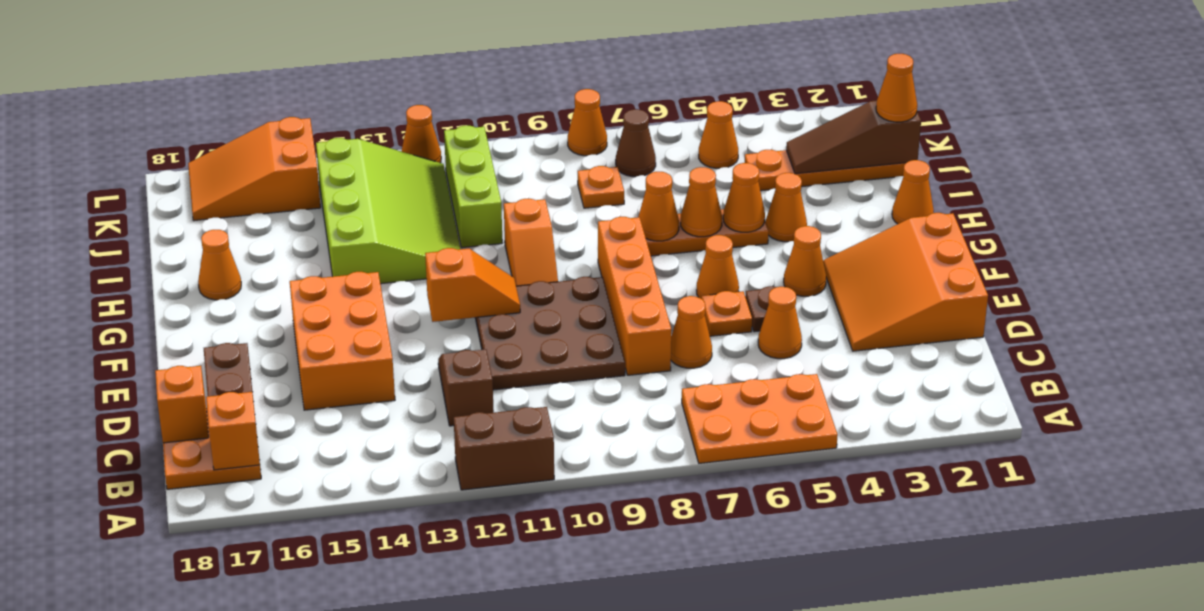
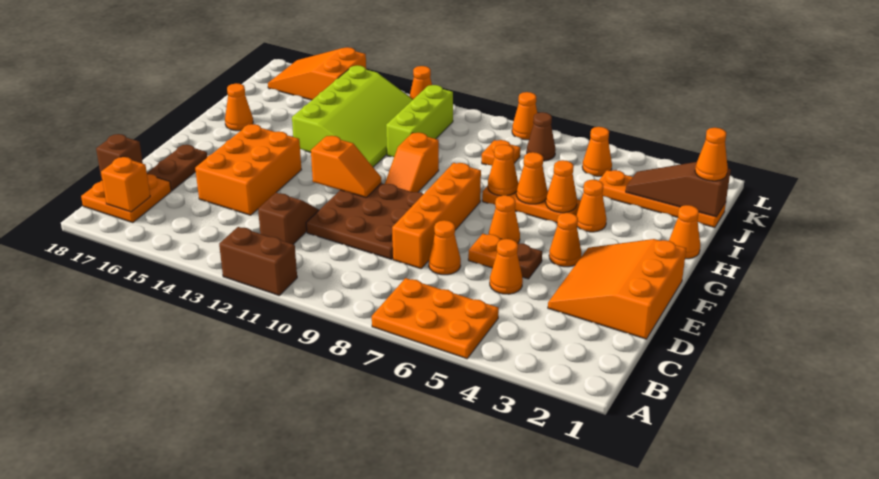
orange brick C18 level 2 -> brown brick C18 level 2

